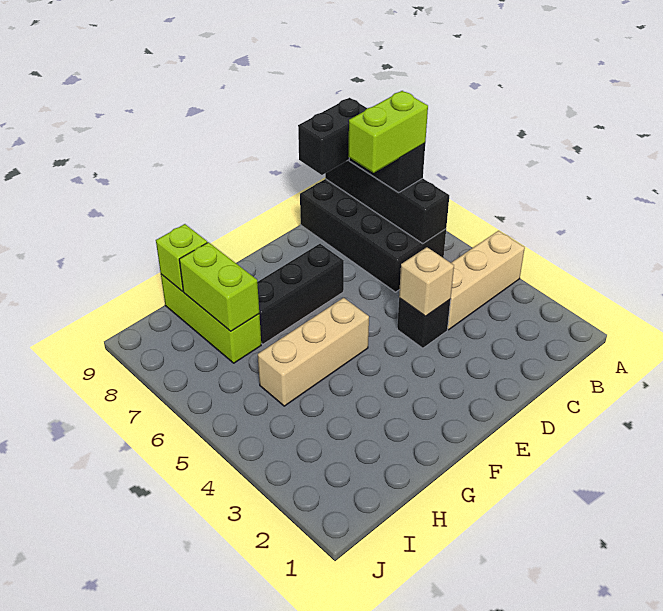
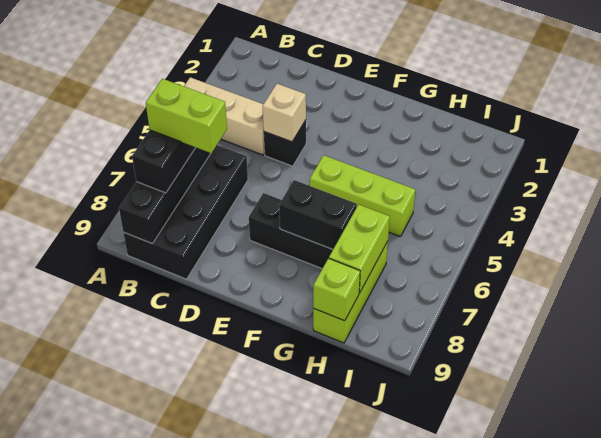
black brick B9:C9 level 3 -> black brick F7:G7 level 2
tan brick F5:H5 level 1 -> lime brick F5:H5 level 1

